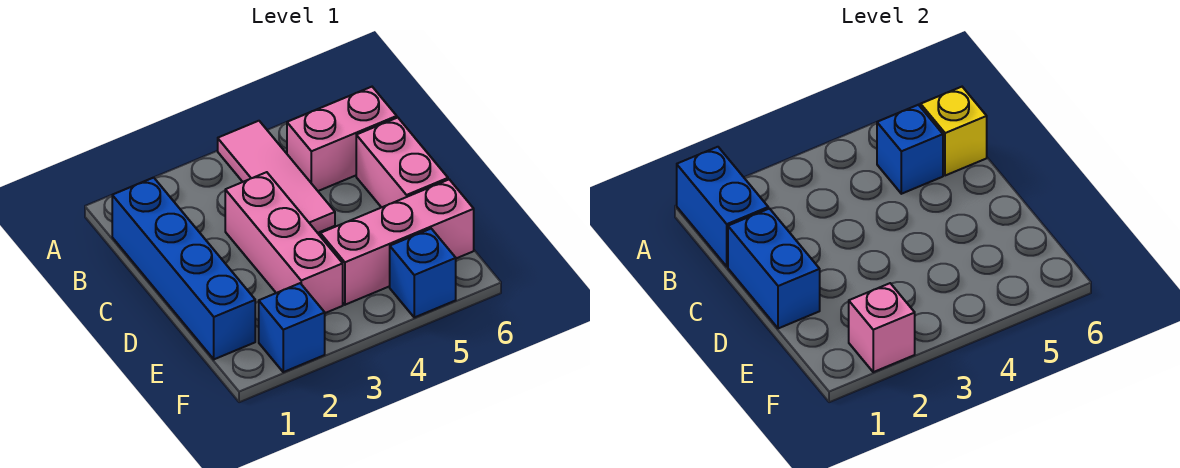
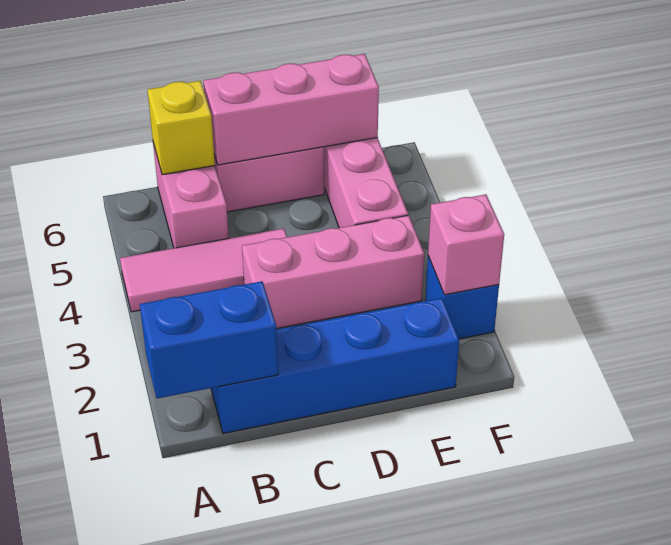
blue brick B5 level 2 -> none
blue brick C1:D1 level 2 -> none
none -> pink brick C6:E6 level 2
blue brick F5 level 1 -> none

